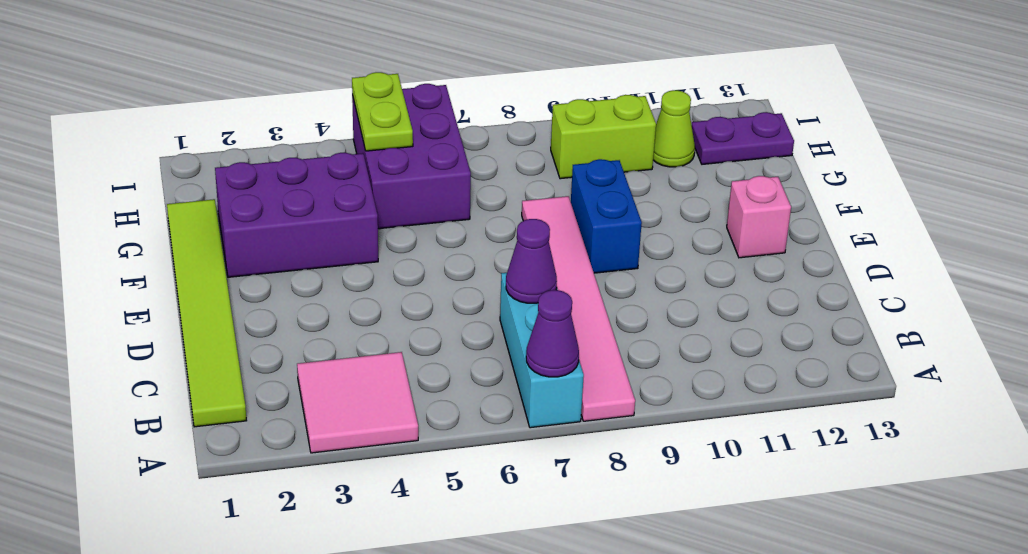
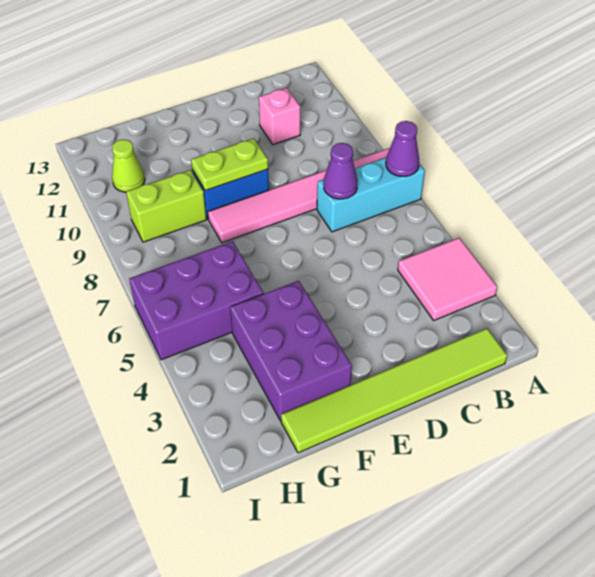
pink brick E12 level 1 -> pink brick C11 level 1
lime plate H5:I5 level 2 -> lime plate E9:F9 level 2
lime brick H9:H10 level 1 -> lime brick G9:H9 level 1
purple plate H12:H13 level 1 -> none

